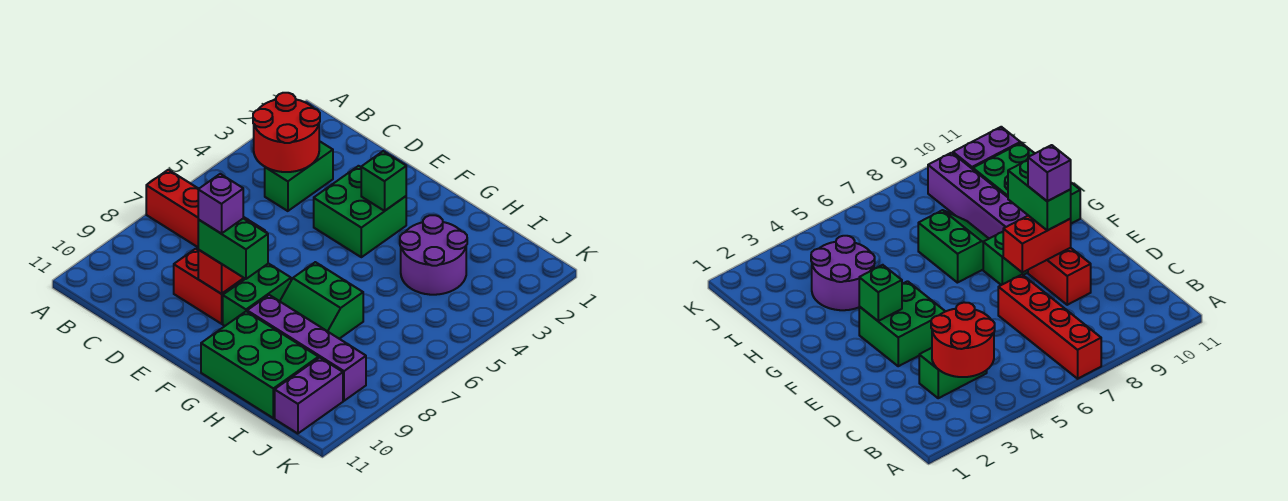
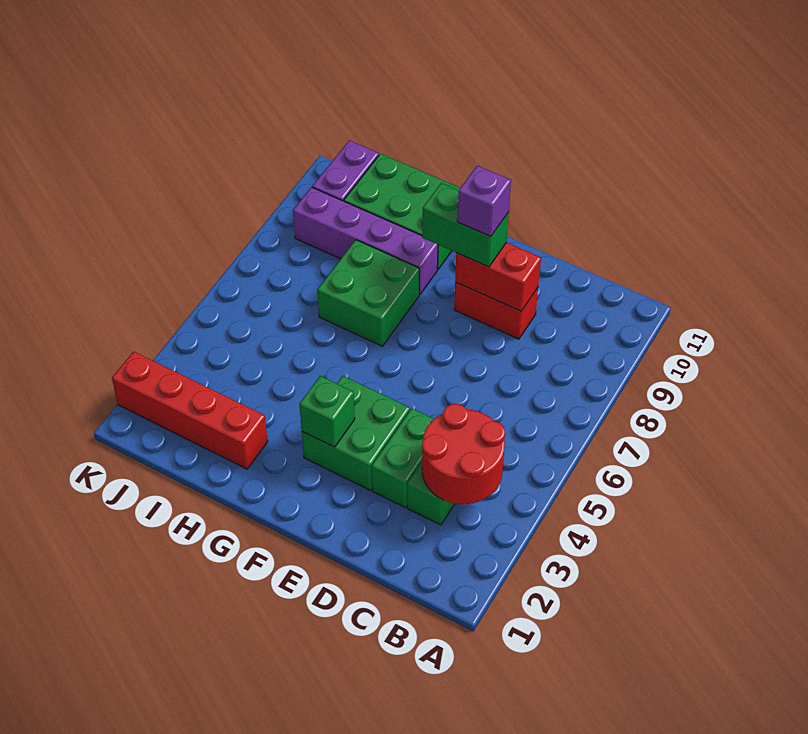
red brick A7:D7 level 1 -> red brick H2:K2 level 1
red brick E8:E9 level 2 -> red brick D9:E9 level 2
green brick F8:F9 level 1 -> green brick D3:D4 level 1
green slope G7:H8 level 1 top 7 -> green brick G7:H8 level 1
purple round brick H3:I4 level 1 -> none

